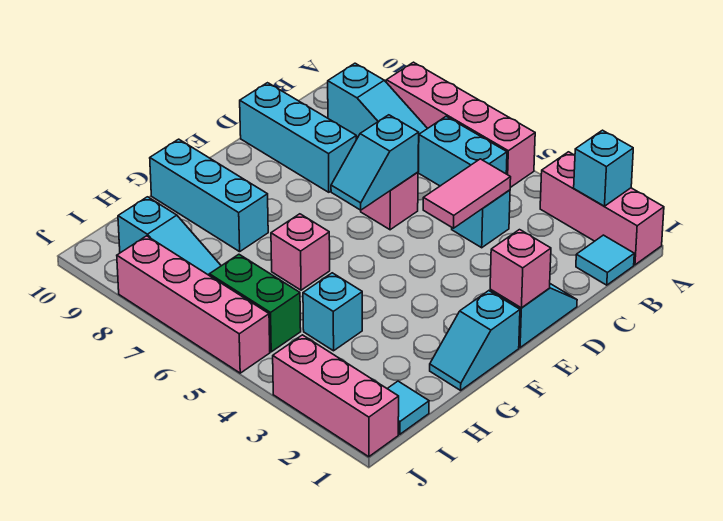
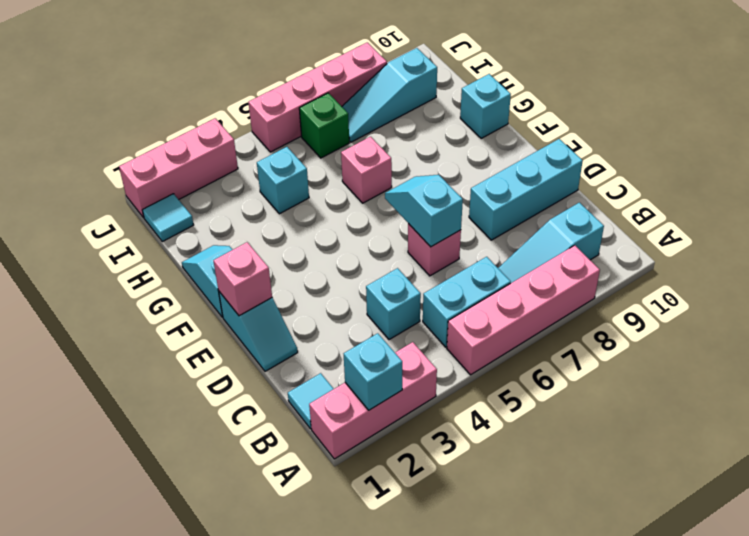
pink tile C4:D4 level 2 -> none
cyan brick G8:G10 level 1 -> cyan brick G10 level 1
green brick I5:I6 level 1 -> green brick I6 level 1

